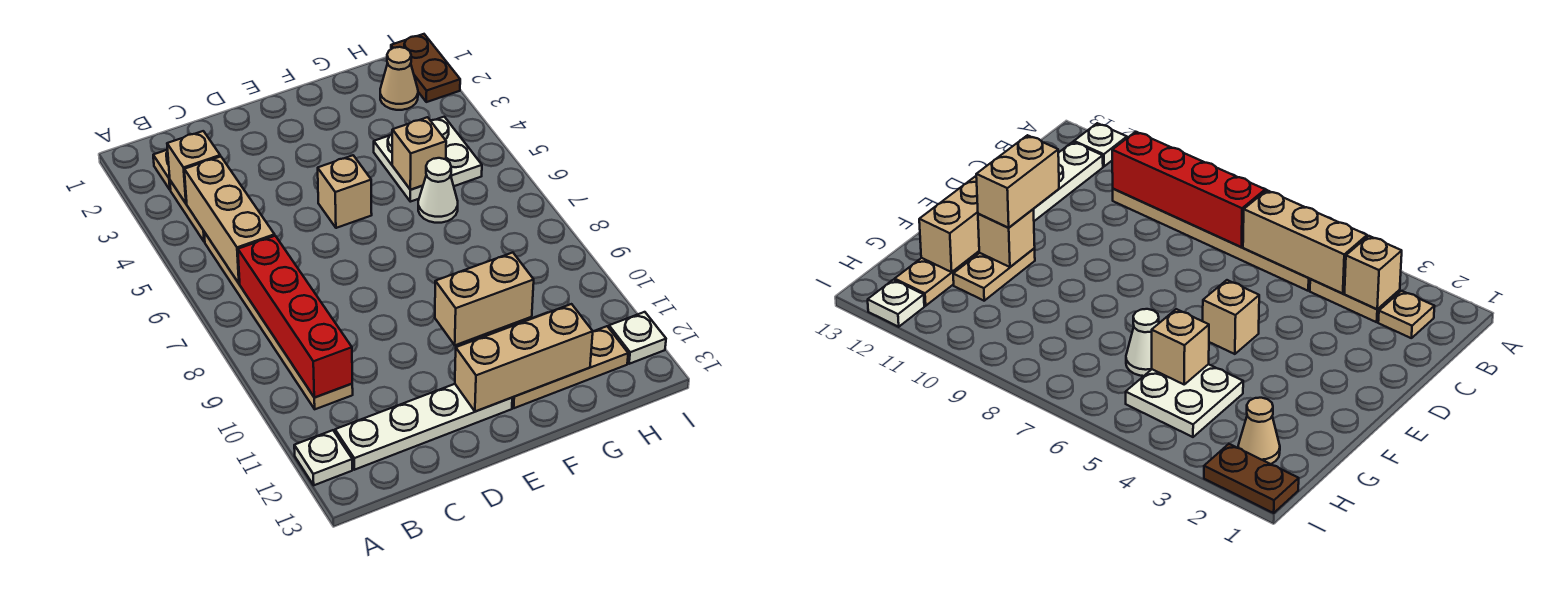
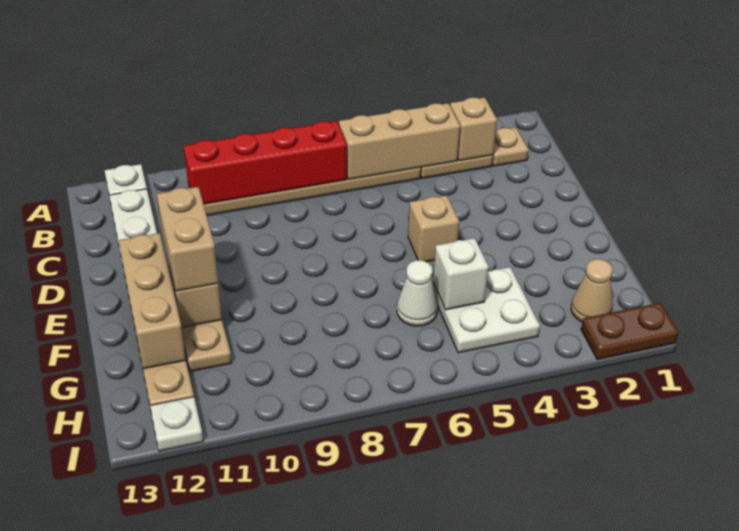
tan brick G5 level 2 -> white brick G5 level 2

